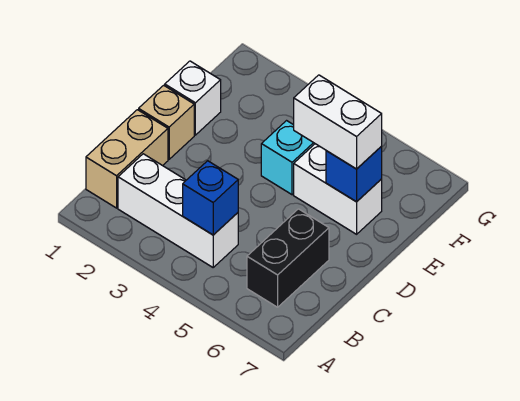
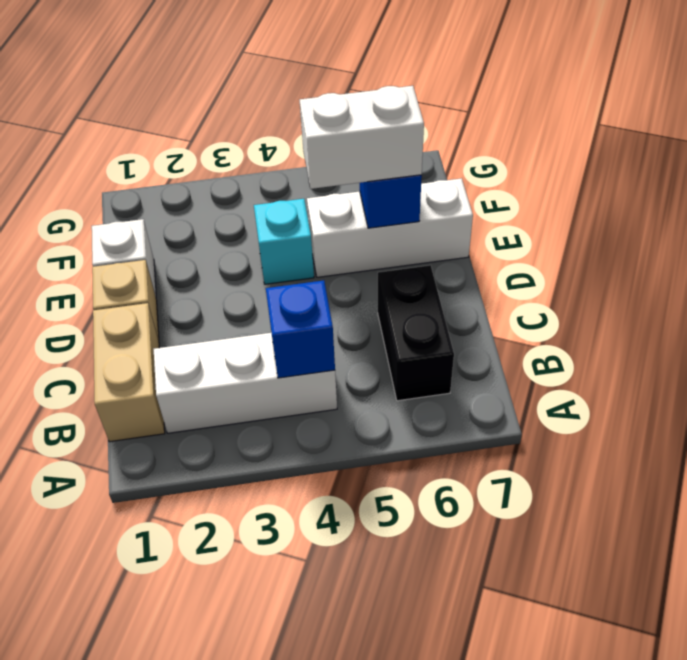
white brick E5:E6 level 1 -> white brick E5:E7 level 1

